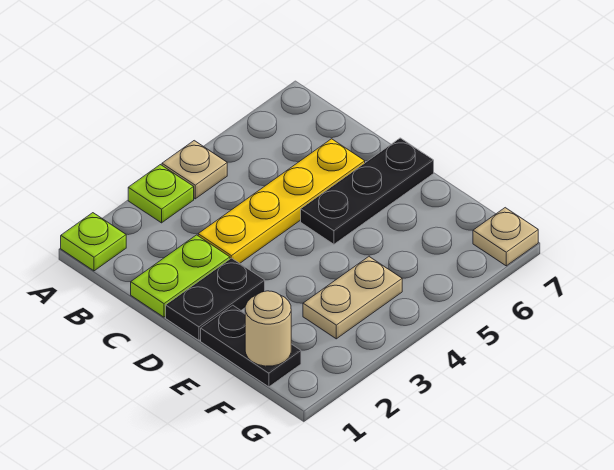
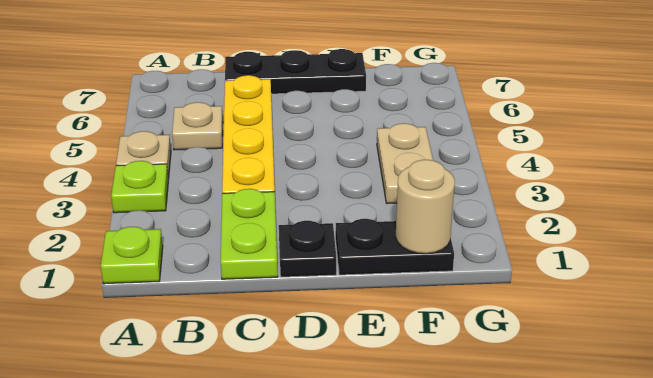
black plate D1:D2 level 1 -> black plate D1 level 1
black plate D5:D7 level 1 -> black plate C7:E7 level 1
tan plate G7 level 1 -> tan plate B5 level 1

